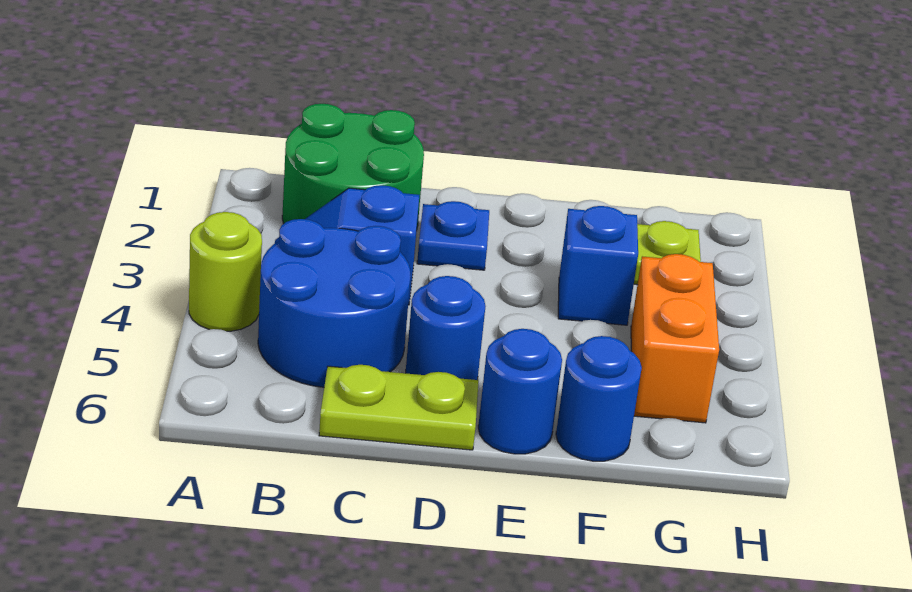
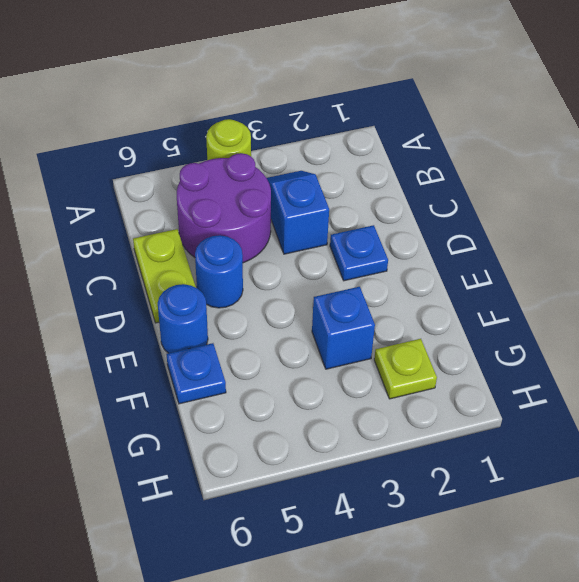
green round brick B1:C2 level 1 -> none
blue round brick B4:C5 level 1 -> purple round brick B4:C5 level 1
blue round brick F6 level 1 -> blue plate F6 level 1
orange brick G4:G5 level 1 -> none

